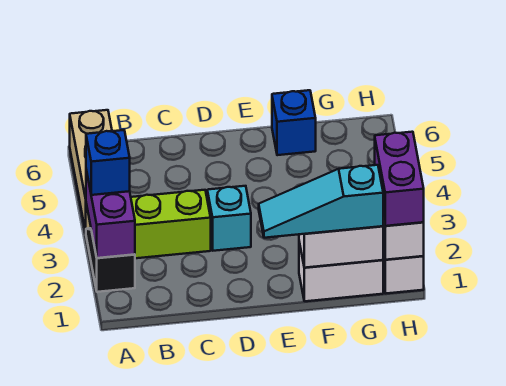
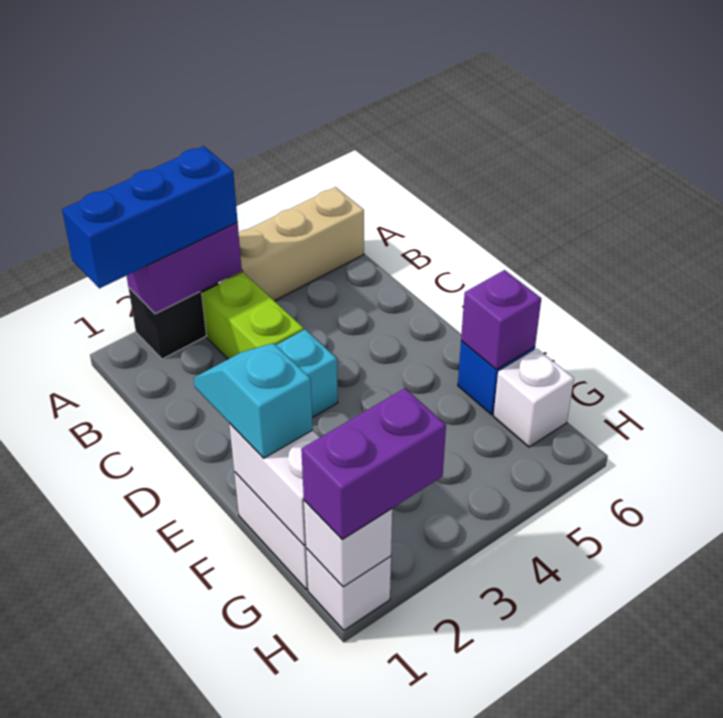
blue brick A3 level 3 -> blue brick A1:A3 level 3
cyan slope E1:G1 level 3 top G -> cyan slope E1:F1 level 3 top F
none -> purple brick F6 level 2
none -> white brick G6 level 1

